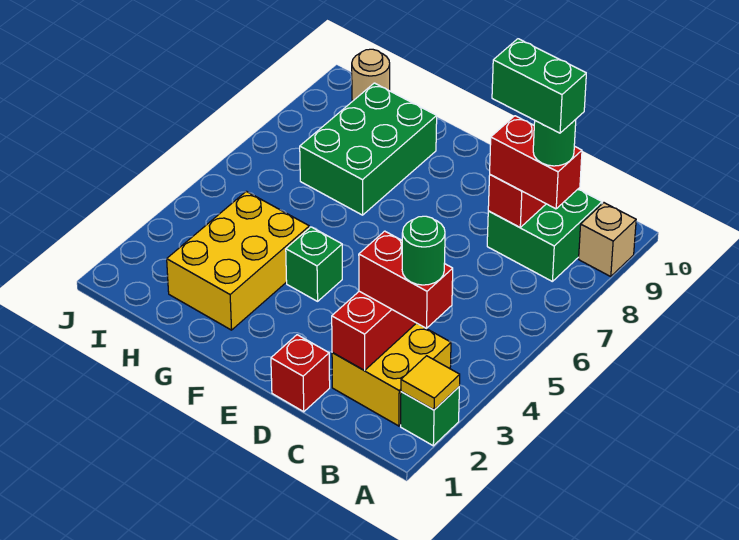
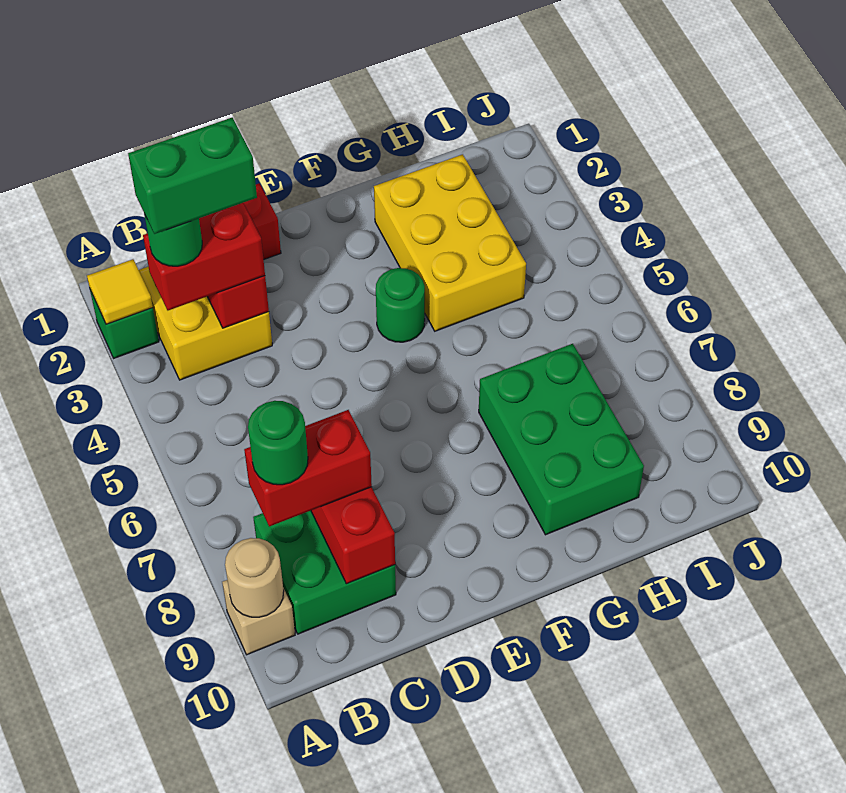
green brick B8:C8 level 5 -> green brick B3:C3 level 5
green brick F4 level 1 -> green round brick F4 level 1
tan round brick I10 level 1 -> tan round brick A9 level 2

